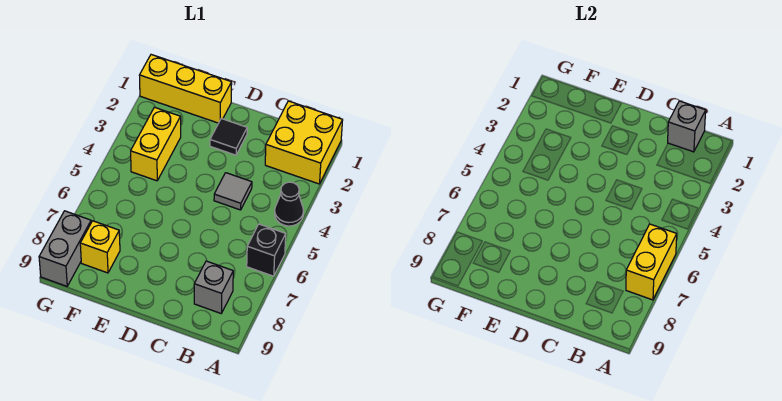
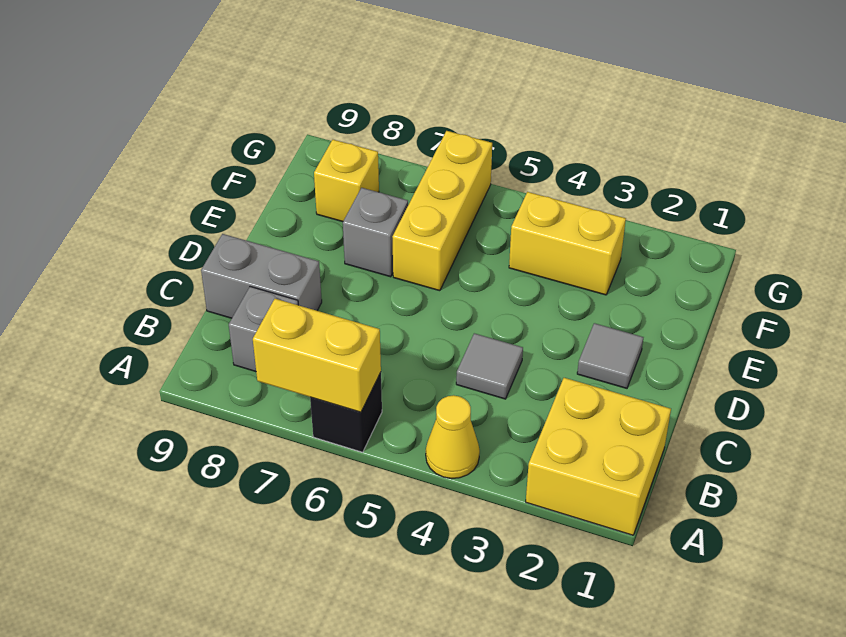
black cone A4 level 1 -> yellow cone A4 level 1
grey brick B1 level 2 -> grey brick E7 level 1
black tile D2 level 1 -> grey tile D2 level 1
yellow brick E1:G1 level 1 -> yellow brick E6:G6 level 1
grey brick G8:G9 level 1 -> grey brick C8:C9 level 1

